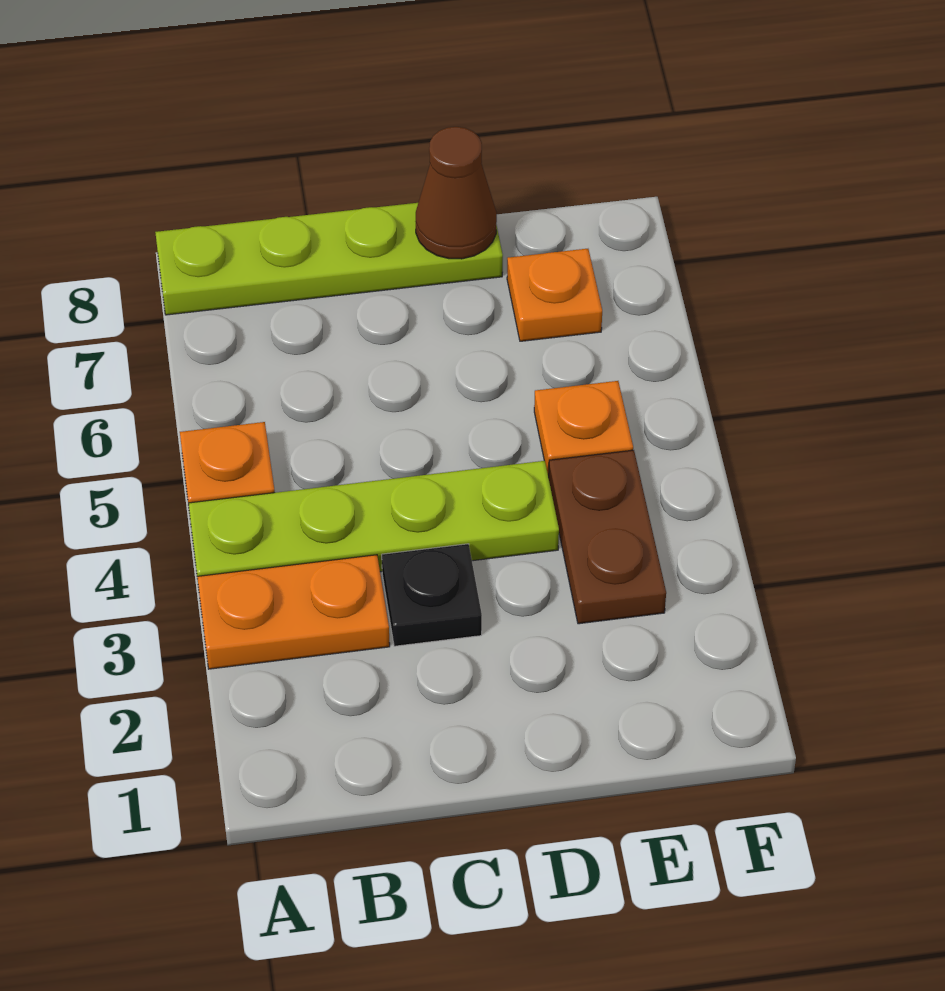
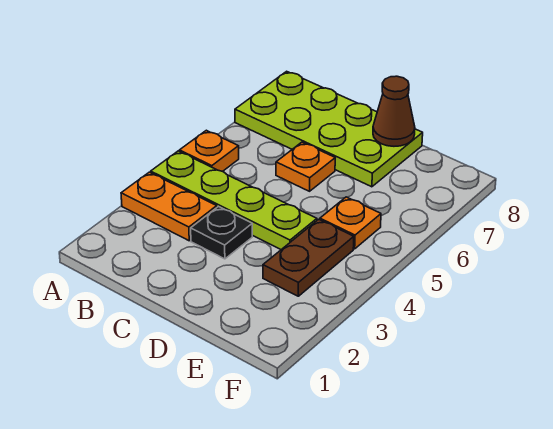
lime plate A8:D8 level 1 -> lime plate A7:D8 level 1
orange plate E7 level 1 -> orange plate C6 level 1

